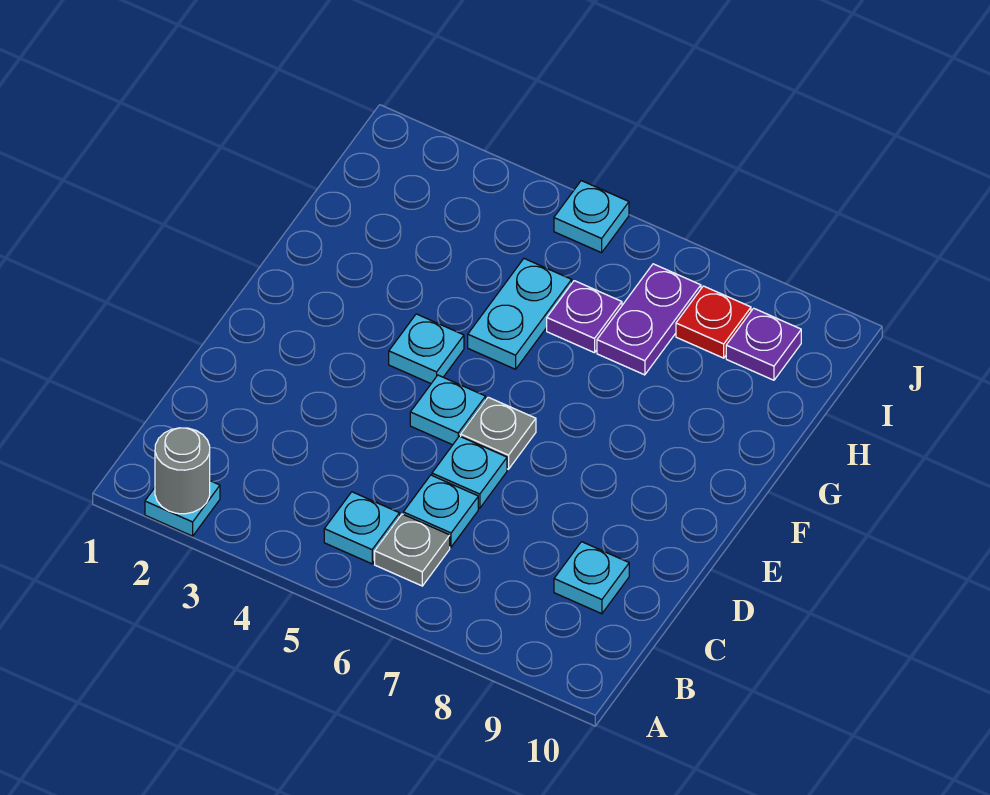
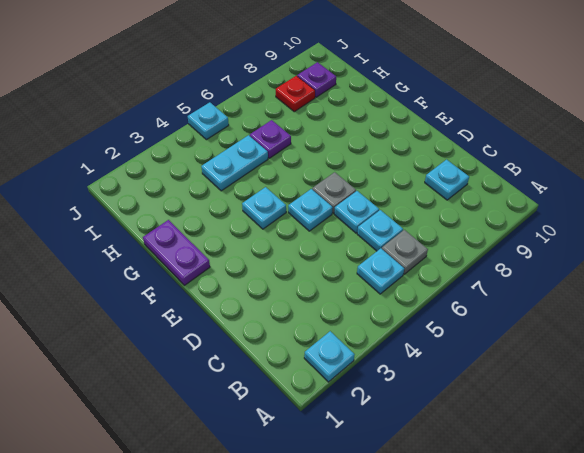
grey round brick A2 level 2 -> none
cyan plate G5:H5 level 1 -> cyan plate H4:H5 level 1
purple plate H7:I7 level 1 -> purple plate F1:G1 level 1

